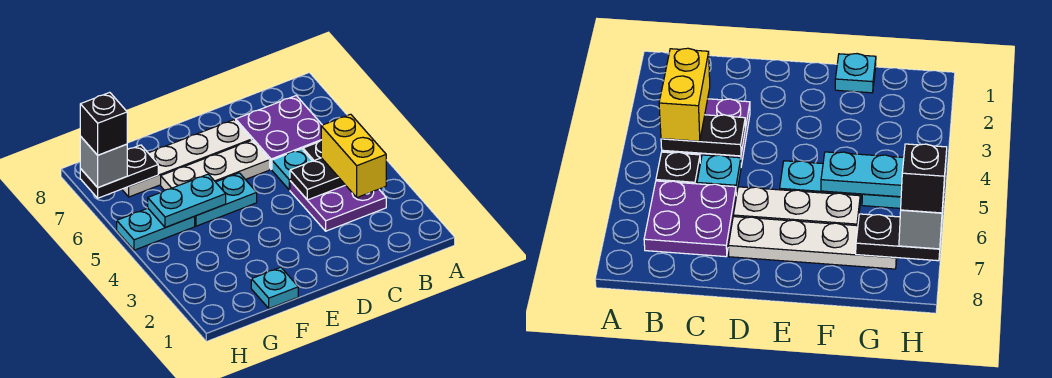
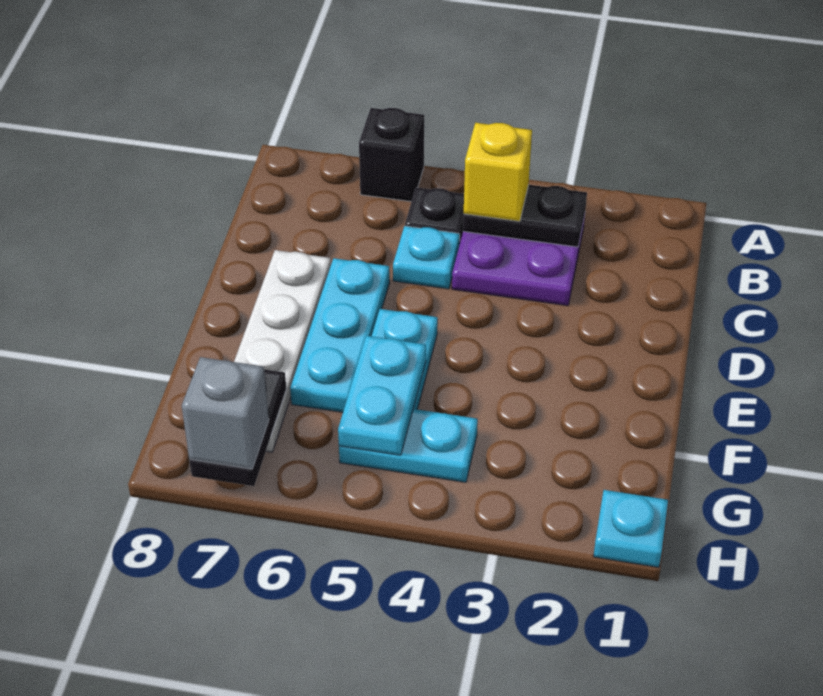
yellow brick B3:B4 level 3 -> yellow brick B4 level 3
black plate B4:C4 level 2 -> black plate B3:B4 level 2
purple plate B6:C7 level 1 -> none
white plate D6:F6 level 1 -> cyan plate D6:F6 level 1
cyan plate F1 level 1 -> cyan plate H1 level 1
cyan plate G5:H5 level 1 -> cyan plate G4:G5 level 1
black brick H7 level 4 -> black brick A6 level 1

